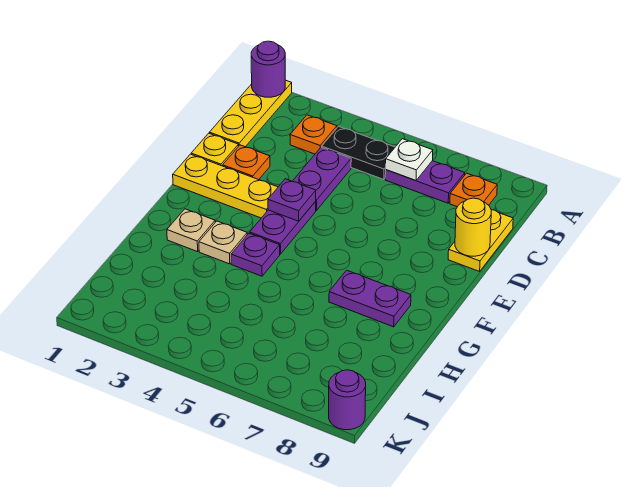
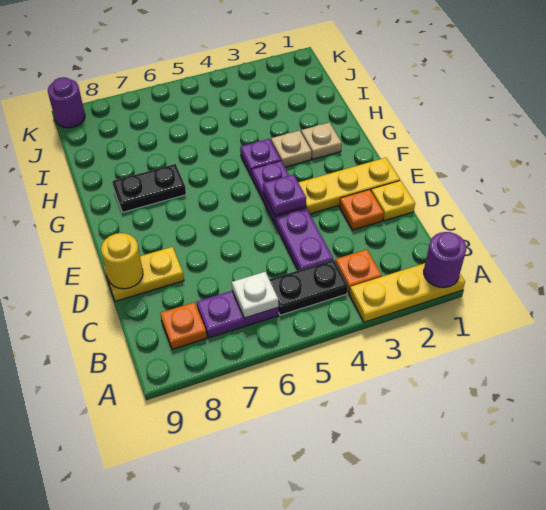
yellow plate A1:C1 level 1 -> yellow plate A1:A3 level 1
yellow plate C9:D9 level 1 -> yellow plate D8:D9 level 1
purple plate G7:G8 level 1 -> black plate G7:G8 level 1

